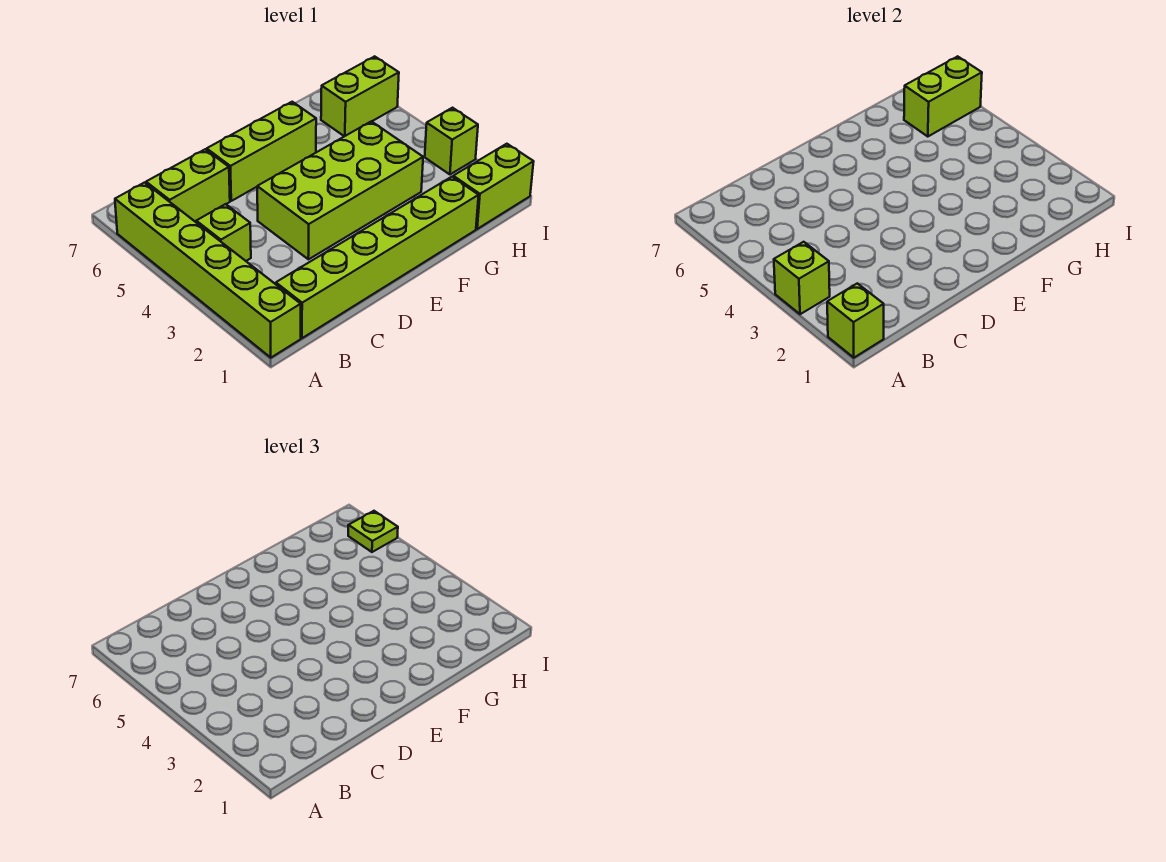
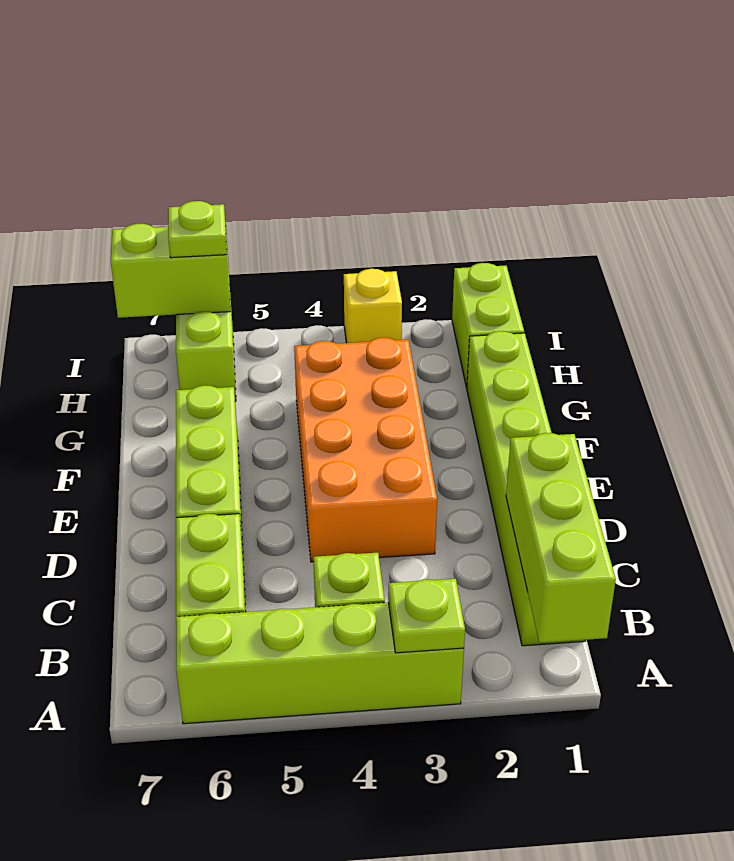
lime brick A1:A6 level 1 -> lime brick A3:A6 level 1
lime brick A1 level 2 -> lime brick A1:C1 level 2
lime brick A3 level 2 -> lime plate A3 level 2
lime brick D3:G4 level 1 -> orange brick D3:G4 level 1
lime brick H6:I6 level 2 -> lime brick I6:I7 level 2
lime brick I3 level 1 -> yellow brick I3 level 1

